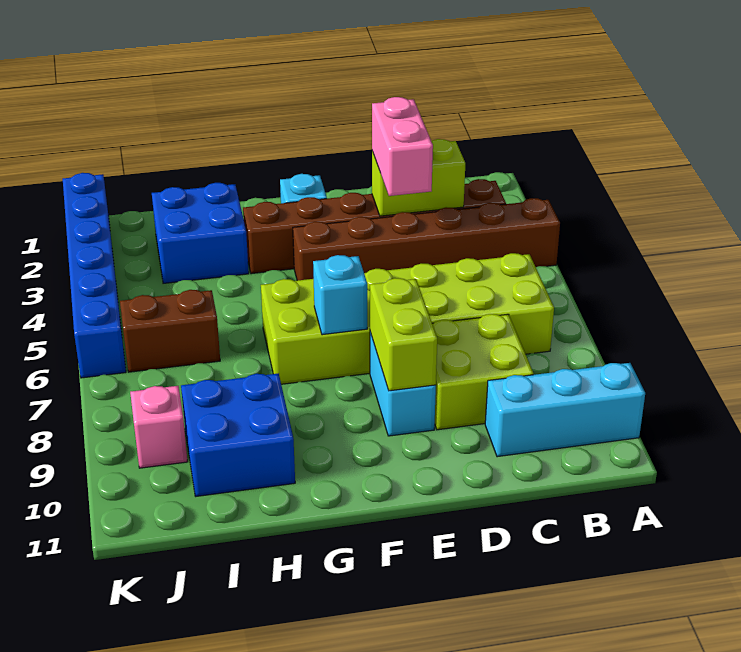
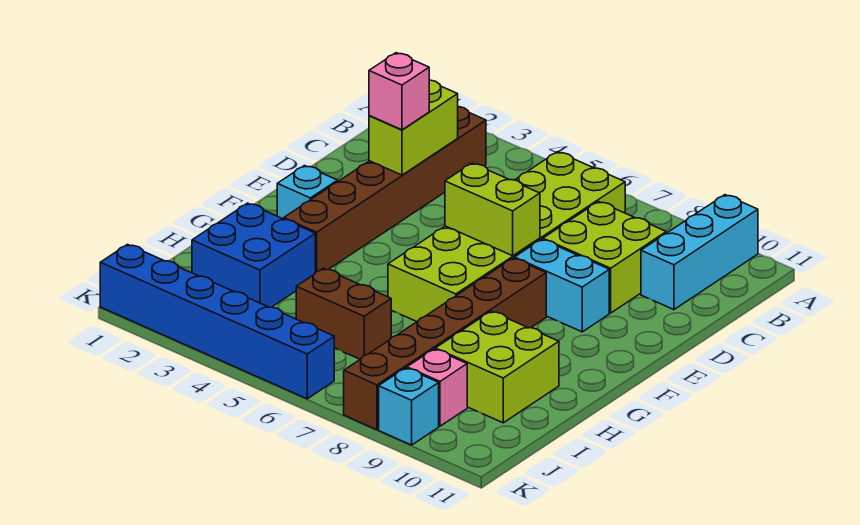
brown brick A4:F4 level 1 -> brown brick F8:K8 level 1
pink brick D3:D4 level 3 -> pink brick D3 level 3
lime brick E8:E9 level 2 -> lime brick E6:E7 level 2
cyan brick F7 level 2 -> cyan brick K9 level 1
blue brick H9:I10 level 1 -> lime brick H9:I10 level 1
brown brick I6:J6 level 1 -> brown brick I5:I6 level 1

